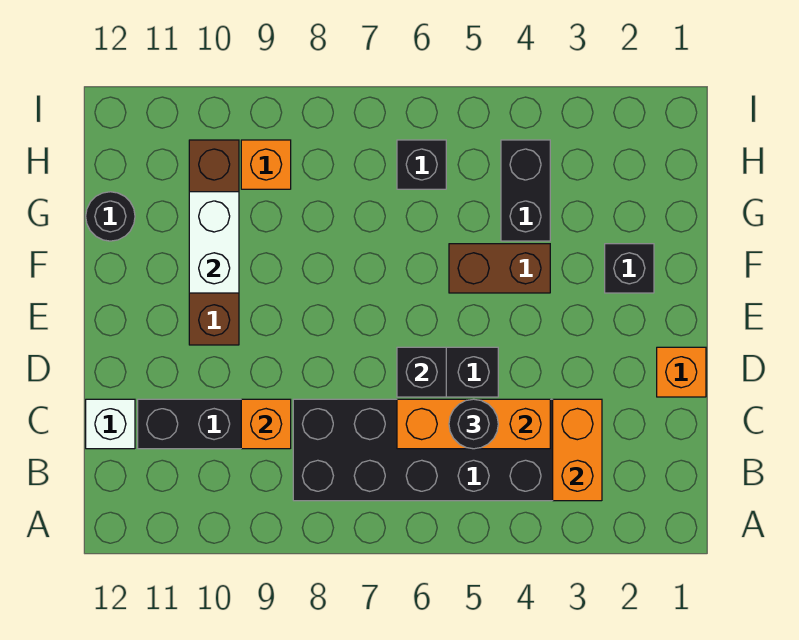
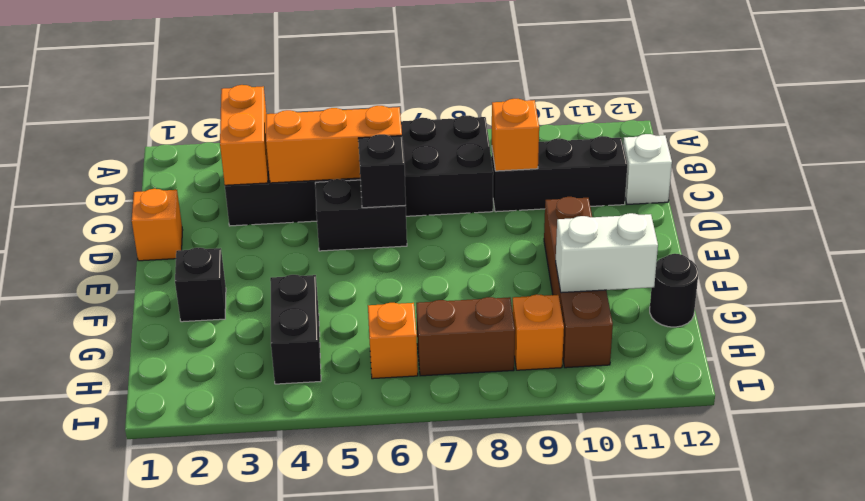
black round brick C5 level 3 -> none
brown brick F4:F5 level 1 -> brown brick H7:H8 level 1
white brick F10:G10 level 2 -> white brick G10:G11 level 2
black brick H6 level 1 -> orange brick H6 level 1

